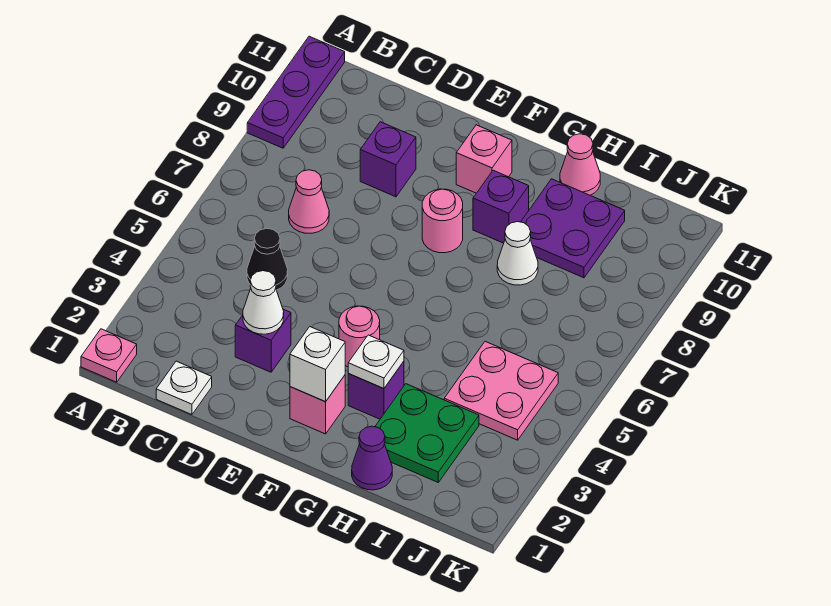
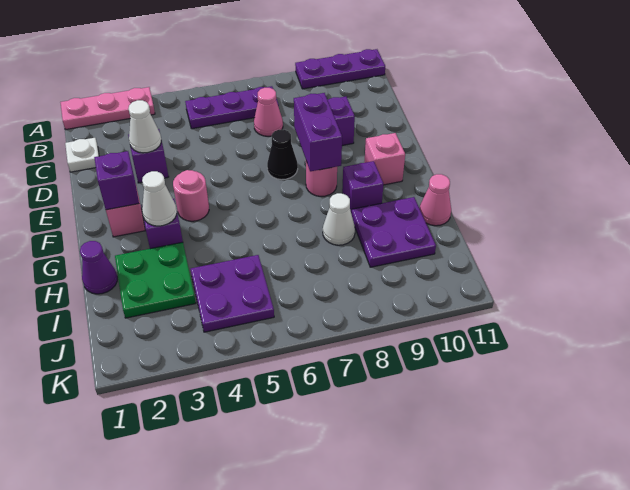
pink plate A1 level 1 -> pink plate A1:A3 level 1
none -> purple plate B5:B7 level 1
black cone C5 level 1 -> black cone E7 level 1
none -> purple brick E8:F8 level 2
white brick F2 level 2 -> purple brick F2 level 2
white plate G3 level 2 -> white cone G3 level 2
pink plate I4:J5 level 1 -> purple plate I4:J5 level 1

